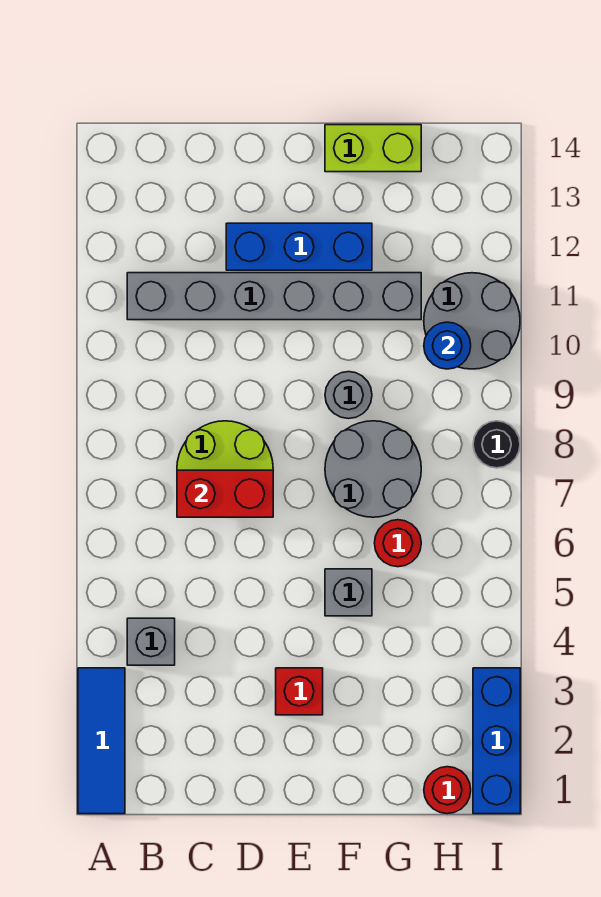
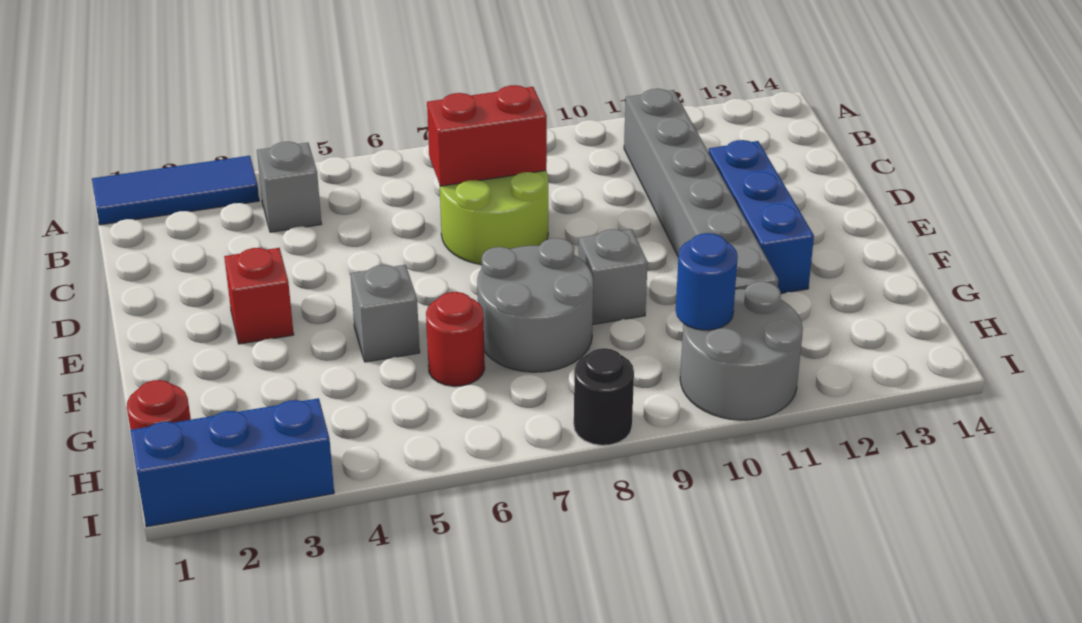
red brick C7:D7 level 2 -> red brick C7:C8 level 2
grey round brick F9 level 1 -> grey brick F9 level 1
lime brick F14:G14 level 1 -> none

